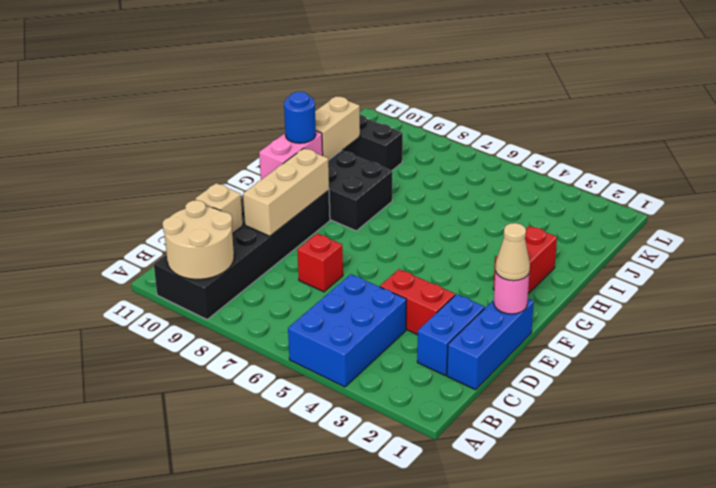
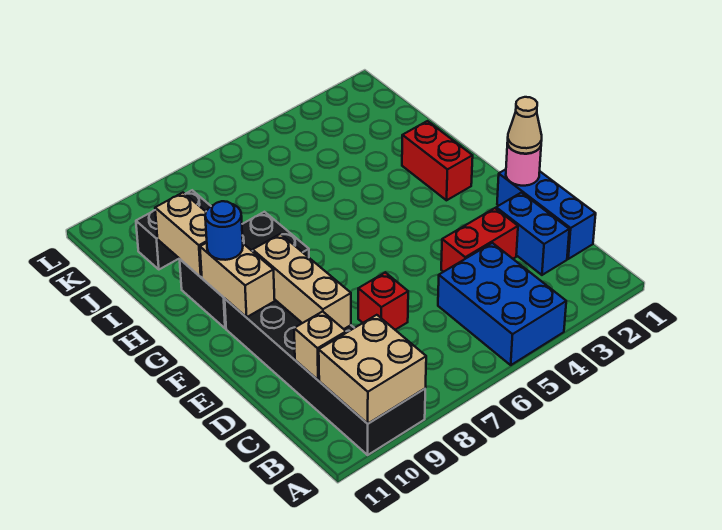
tan round brick A9:B10 level 2 -> tan brick A9:B10 level 2
pink brick F10:G10 level 2 -> tan brick F10:G10 level 2

